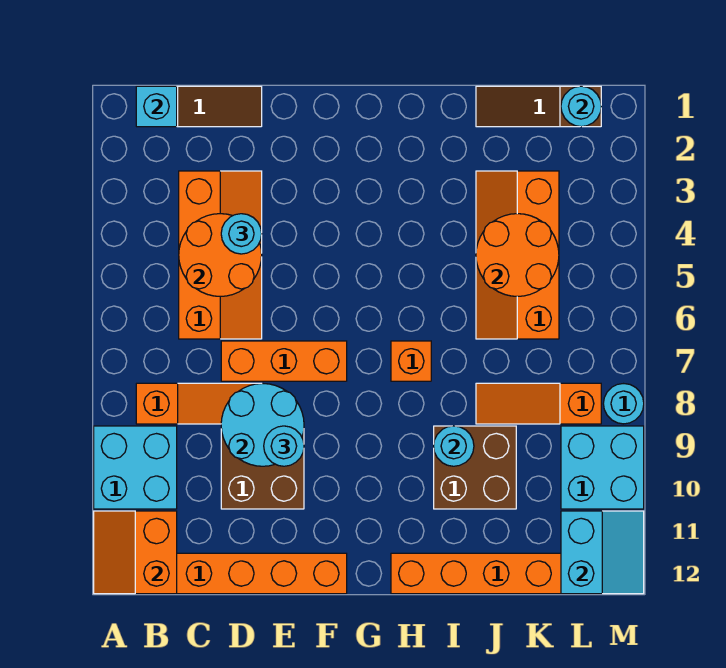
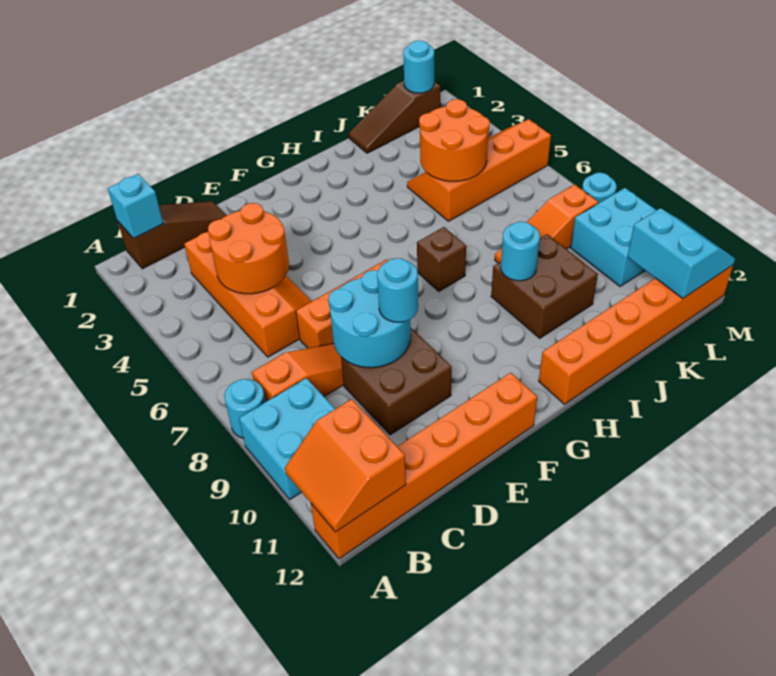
cyan round brick D4 level 3 -> cyan round brick A8 level 1
orange brick H7 level 1 -> brown brick H7 level 1
orange slope J3:K6 level 1 top K -> orange slope J4:M5 level 1 top 5

